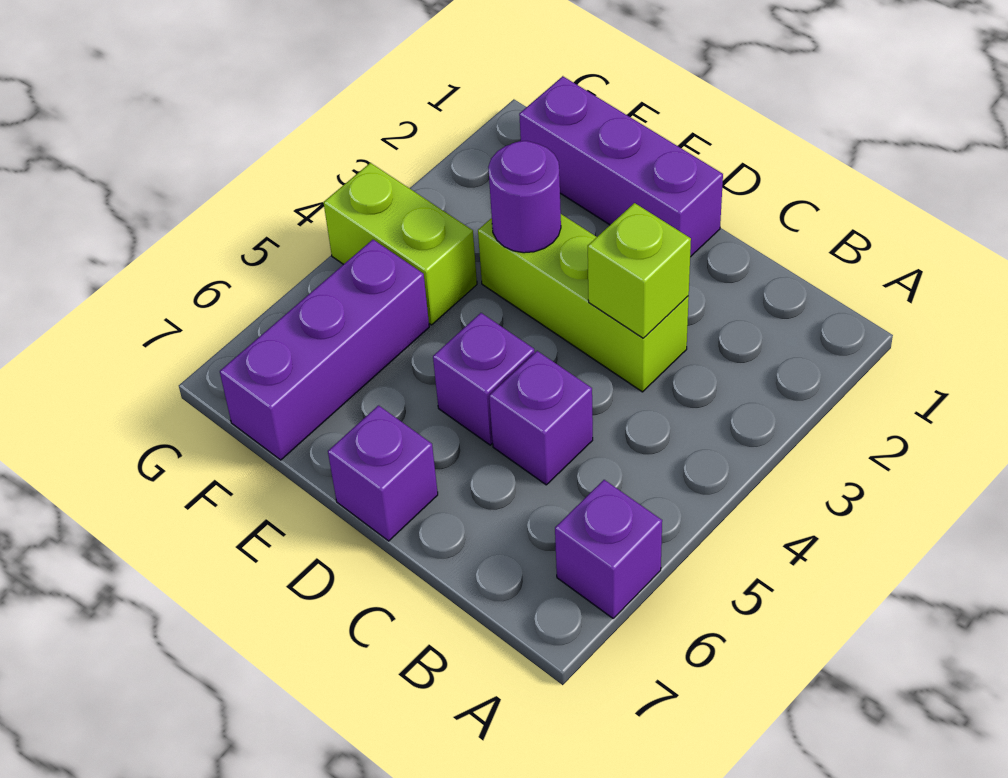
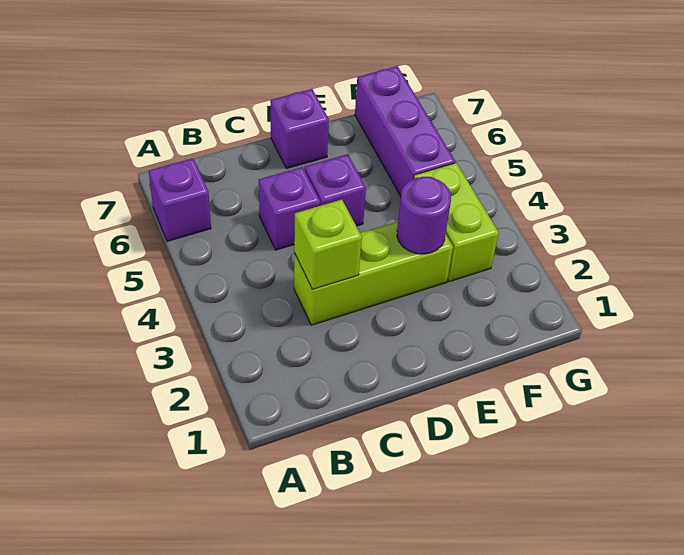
purple brick D1:F1 level 1 -> none
lime brick F4:G4 level 1 -> lime brick F3:F4 level 1

